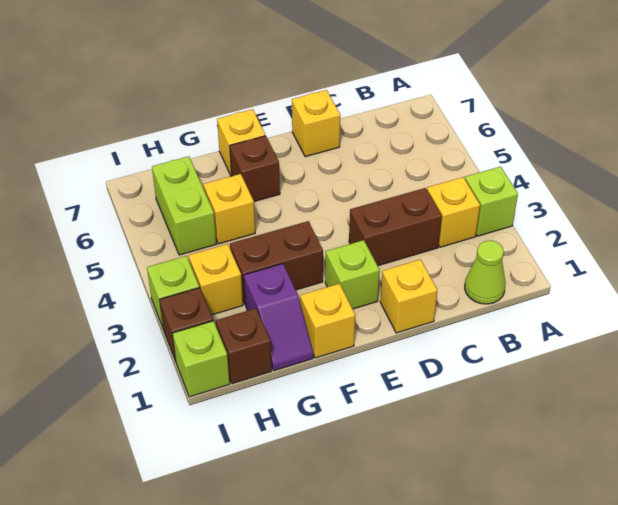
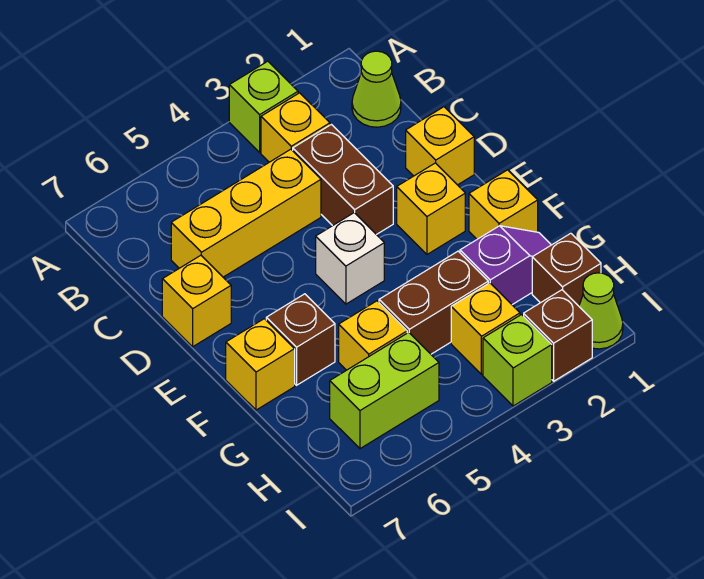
none -> yellow brick C4:C6 level 1
lime brick E2 level 1 -> yellow brick E2 level 1
none -> white brick E4 level 1
brown brick F3:G3 level 1 -> brown brick G3:G4 level 1
lime brick I1 level 1 -> lime cone I1 level 1

